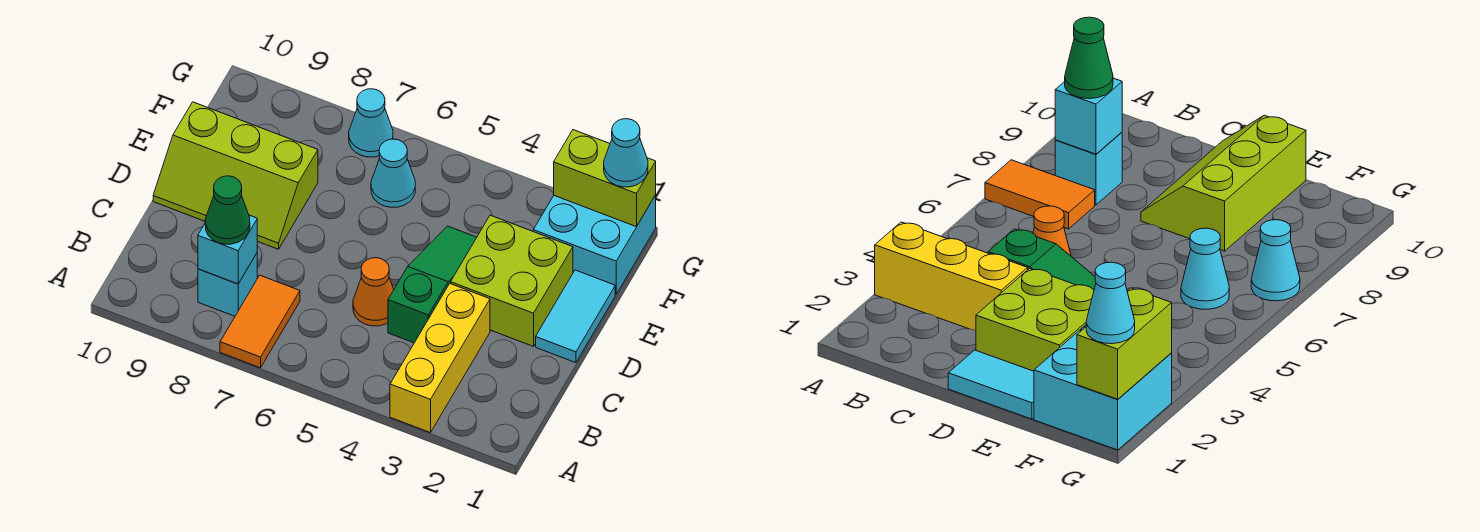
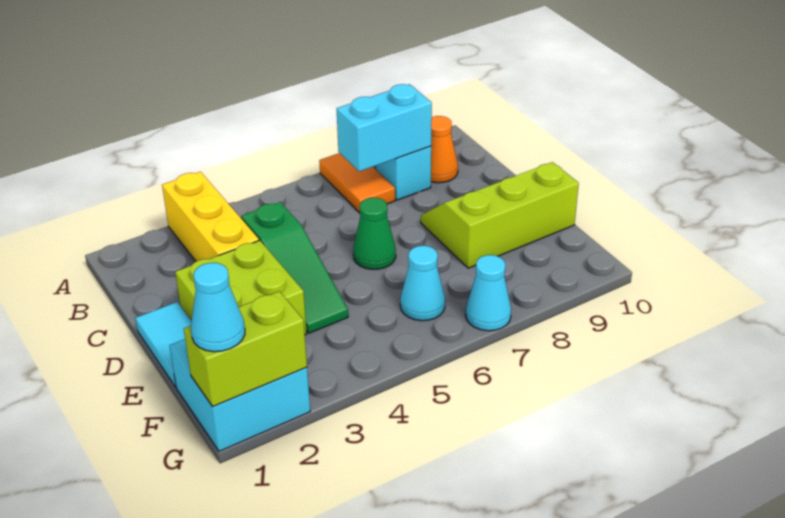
cyan brick B8 level 2 -> cyan brick B7:B8 level 2
green cone B8 level 3 -> green cone D6 level 1
orange cone C5 level 1 -> orange cone B9 level 1

